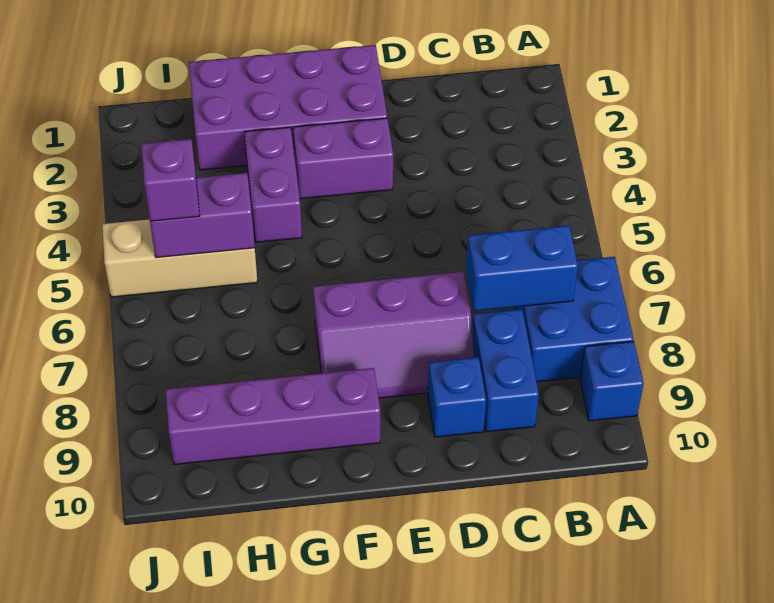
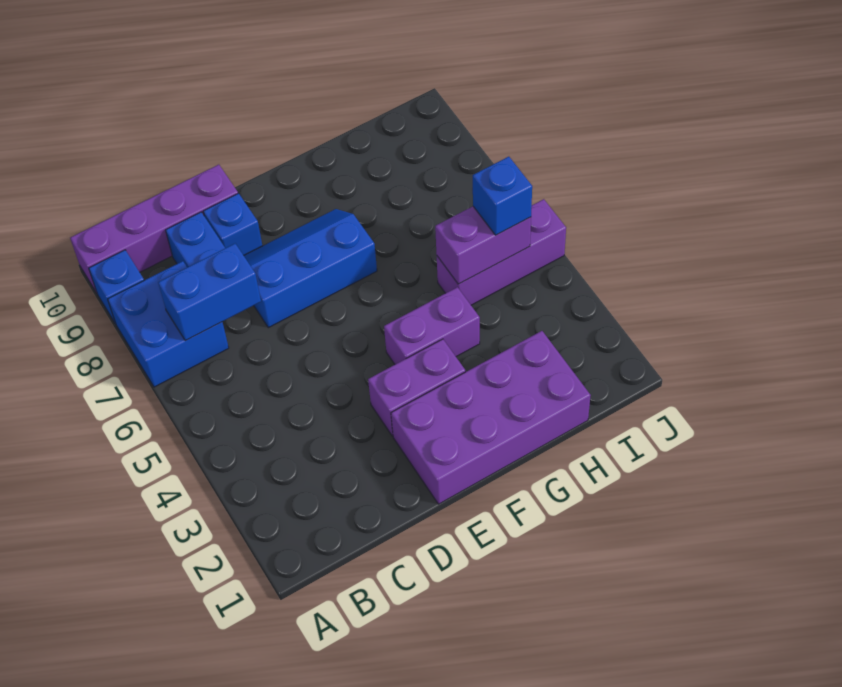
purple slope D7:F8 level 1 top 7 -> blue slope D7:F8 level 1 top 7
purple brick F9:I9 level 1 -> purple brick A10:D10 level 1
purple brick G3:G4 level 1 -> purple brick F4:G4 level 1
tan brick H5:J5 level 1 -> purple brick H5:J5 level 1
purple brick I5 level 3 -> blue brick I5 level 3

